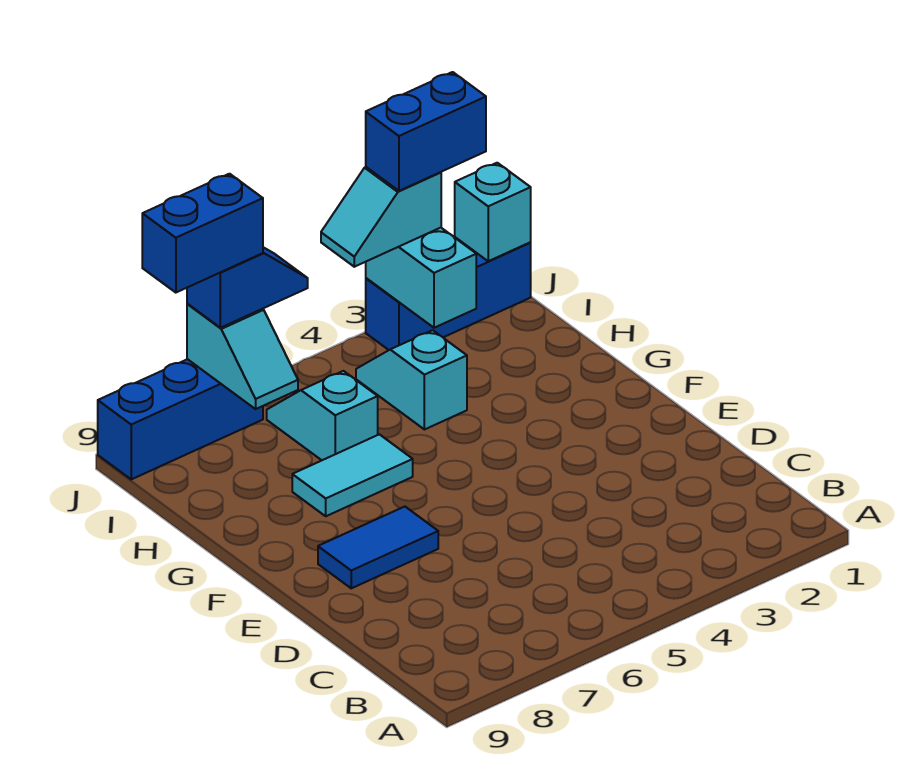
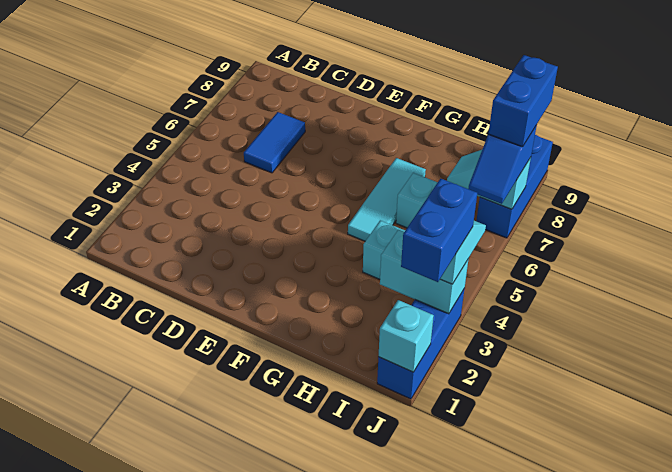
blue tile E7:E8 level 1 -> blue tile C6:C7 level 1
cyan tile G6:G7 level 1 -> cyan tile G5:G7 level 1

